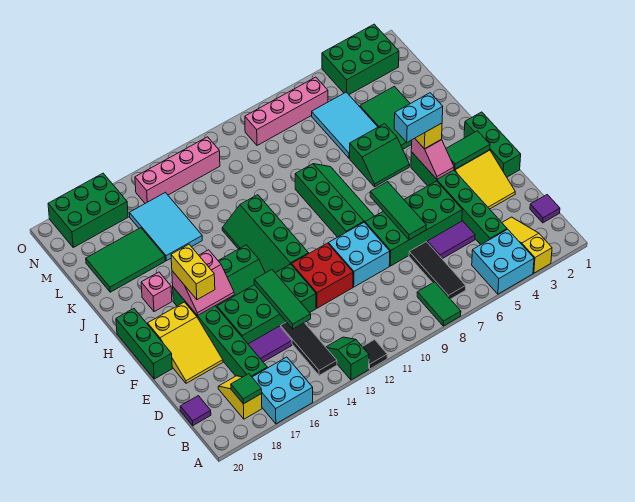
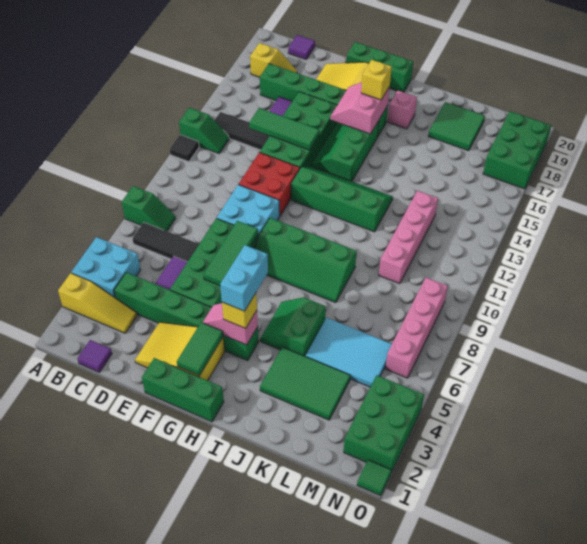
green tile A8:B8 level 1 -> green slope A8:B8 level 1 top A
cyan brick A16:B17 level 1 -> none
green tile B18 level 2 -> green tile O1 level 1
green tile E7:G7 level 2 -> green tile F6:F8 level 2
yellow brick G17:H17 level 3 -> yellow brick H17 level 3
cyan tile K15:M16 level 1 -> none
green tile K17:L19 level 1 -> green tile K18:L19 level 1
pink brick N12:N15 level 1 -> pink brick L10:L13 level 1

